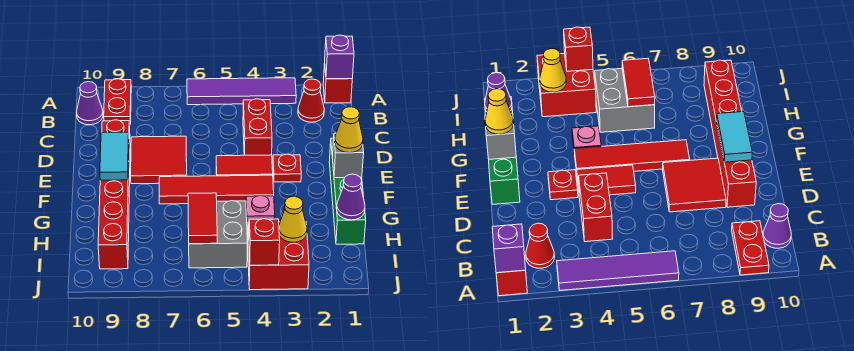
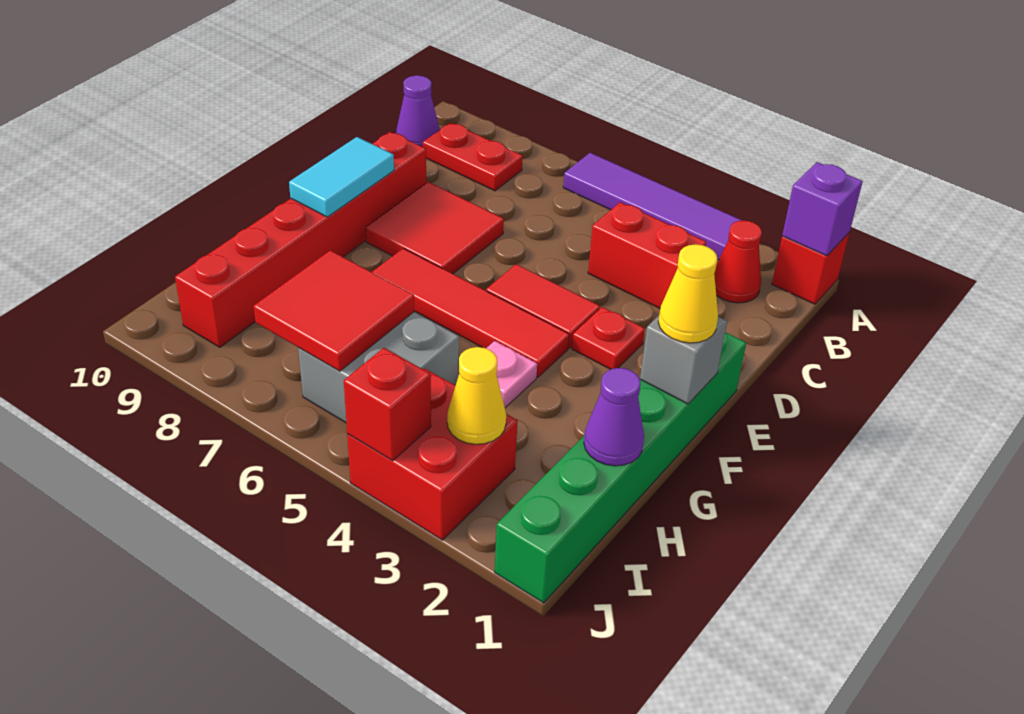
red plate A9:B9 level 1 -> red plate B8:B9 level 1
red brick C4:D4 level 1 -> red brick C3:C4 level 1
green brick E1:H1 level 1 -> green brick E1:J1 level 1
red tile H6:I6 level 2 -> red tile H6:I7 level 2

